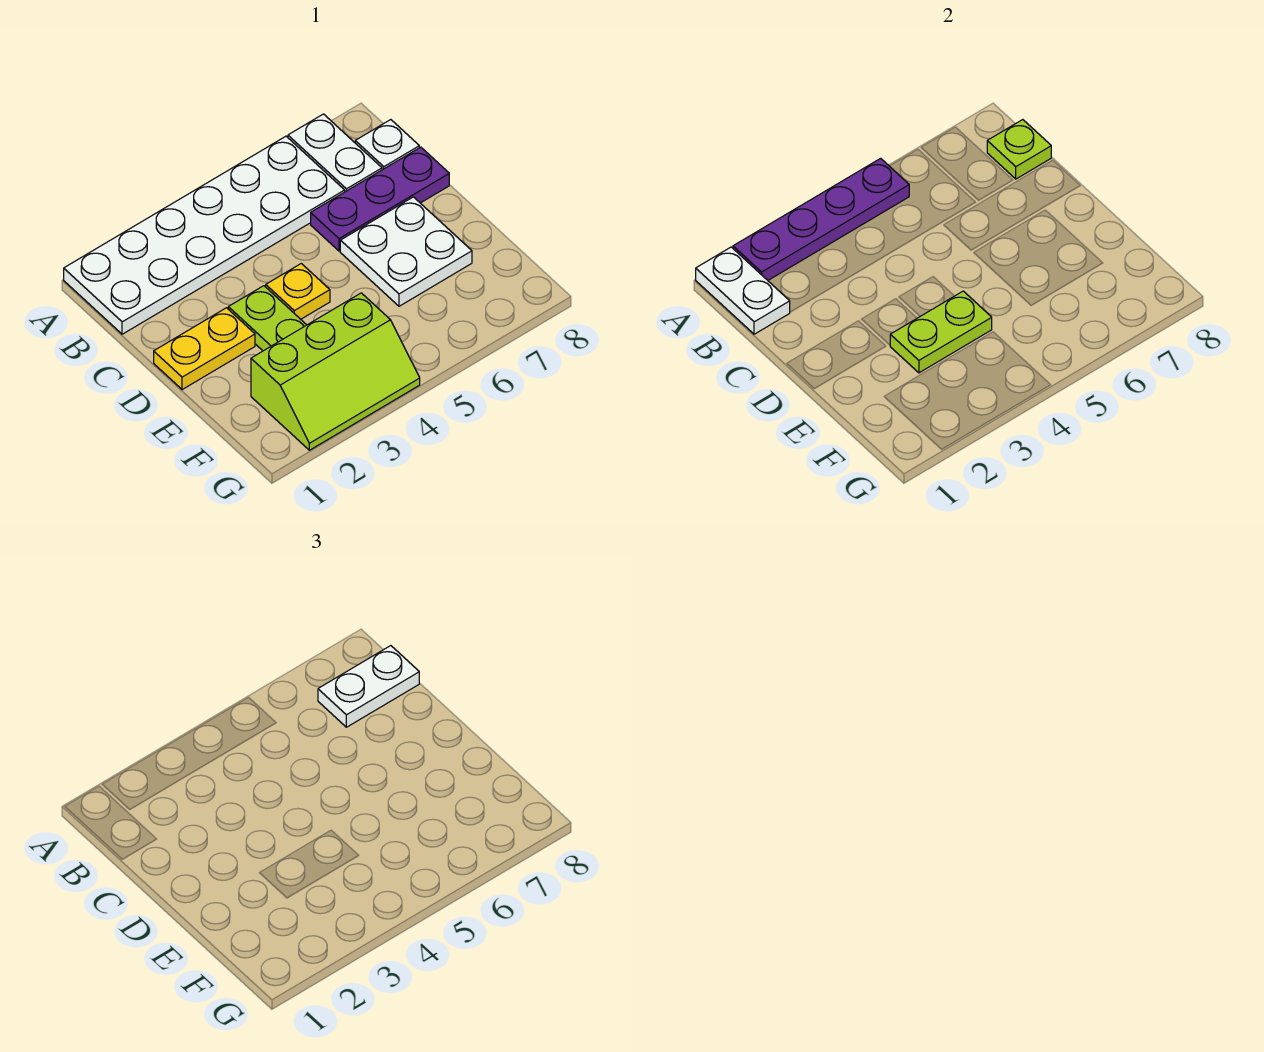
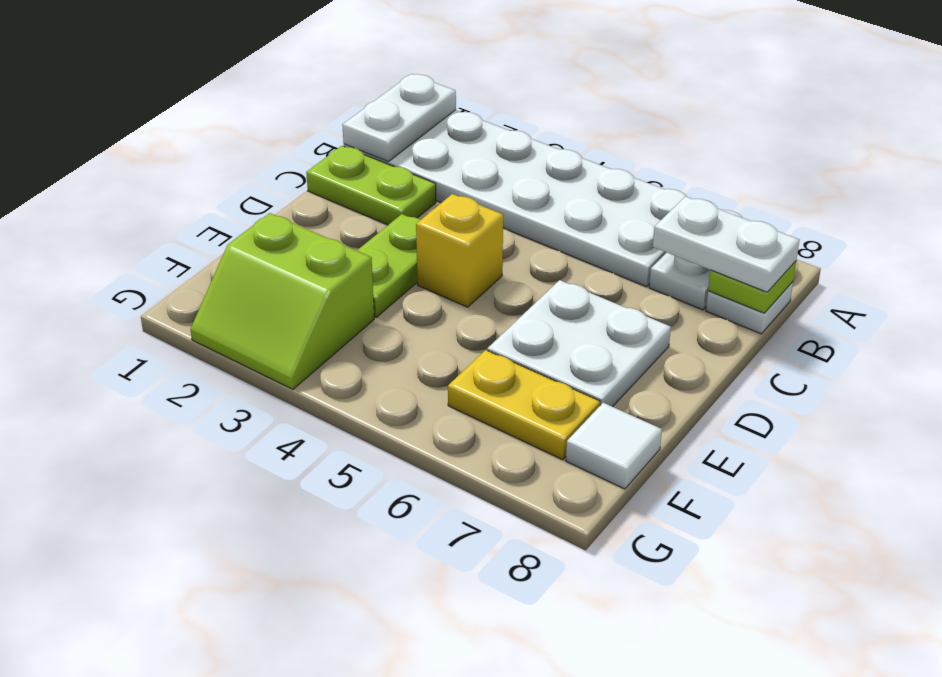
purple plate A2:A5 level 2 -> none
purple plate C6:C8 level 1 -> none
yellow plate D1:D2 level 1 -> yellow plate F6:F7 level 1
yellow plate D4 level 1 -> yellow brick D4 level 1
lime plate E3:E4 level 2 -> lime plate C1:C2 level 1
lime slope F2:G4 level 1 top F -> lime slope F2:G3 level 1 top F
none -> white tile F8 level 1

